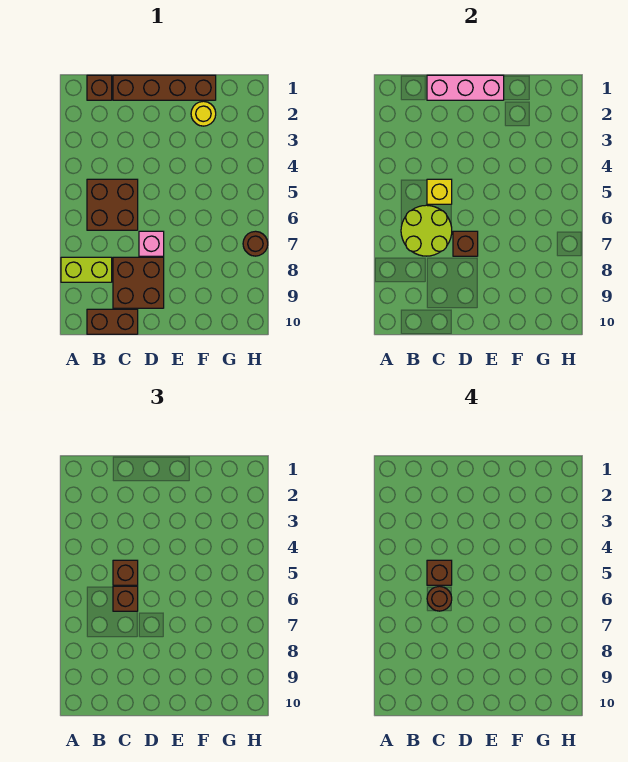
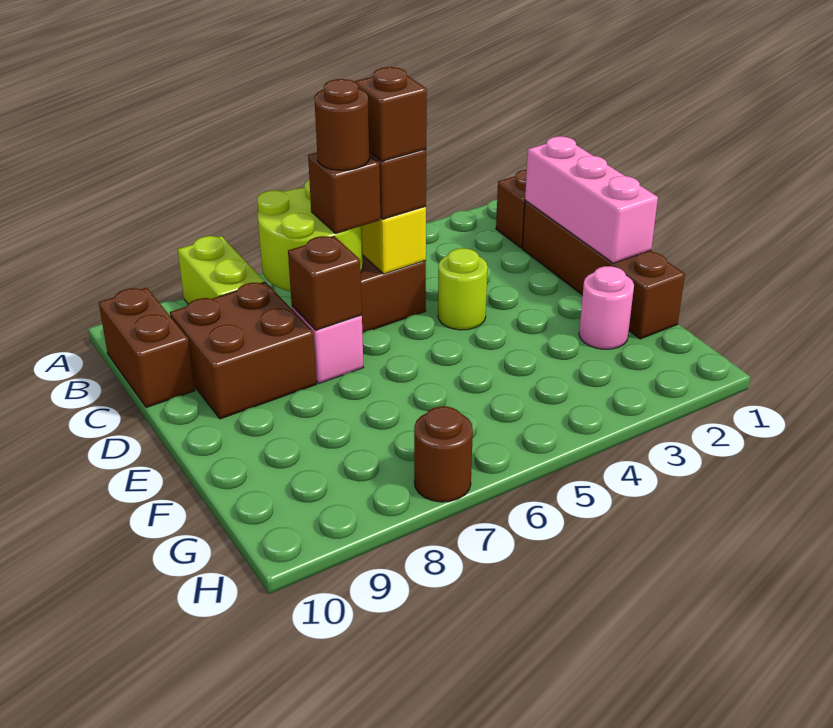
none -> lime round brick D4 level 1
yellow round brick F2 level 1 -> pink round brick F2 level 1

